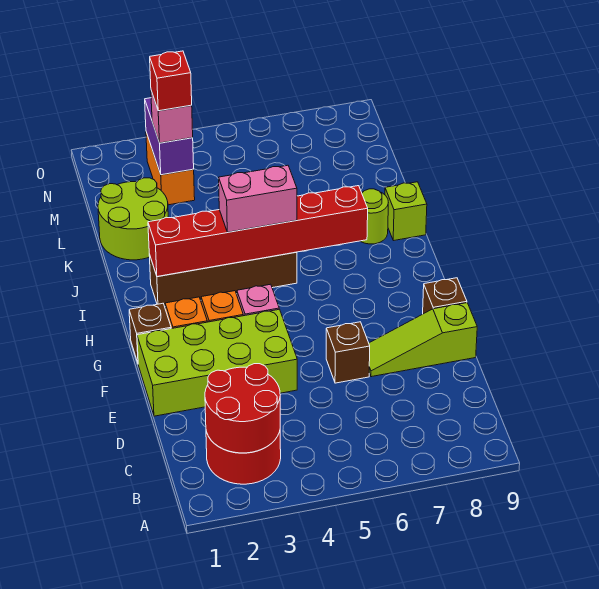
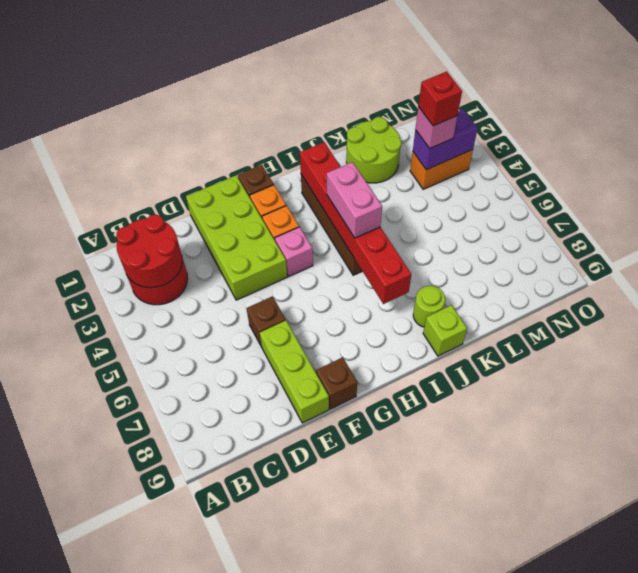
lime slope E7:E9 level 1 top 9 -> lime brick E7:E9 level 1

